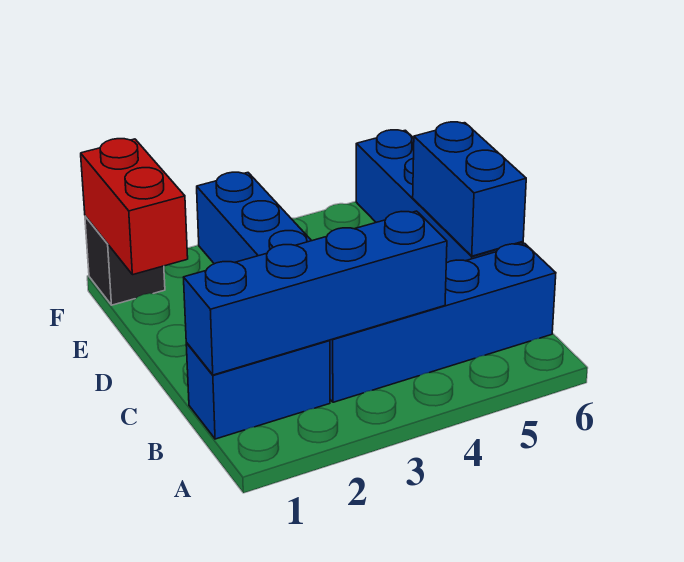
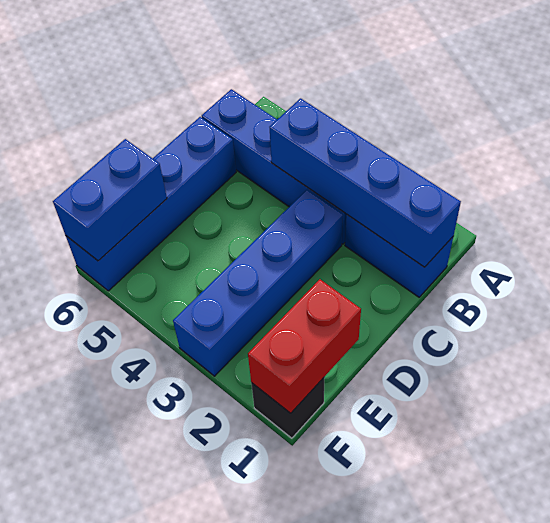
blue brick C6:D6 level 2 -> blue brick E6:F6 level 2

